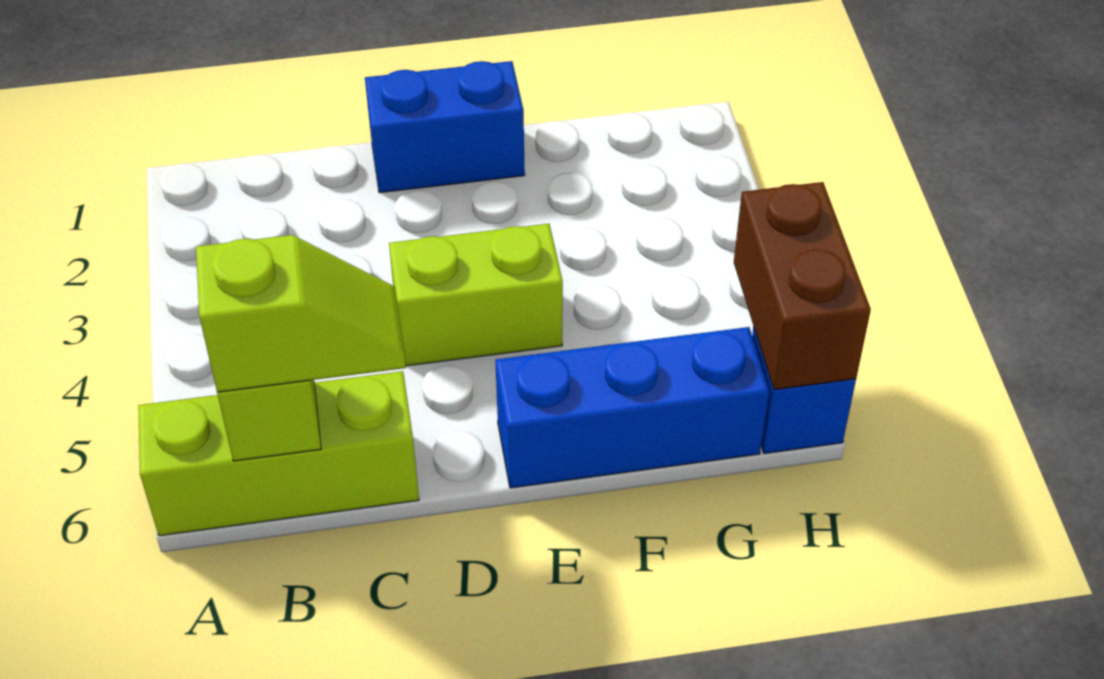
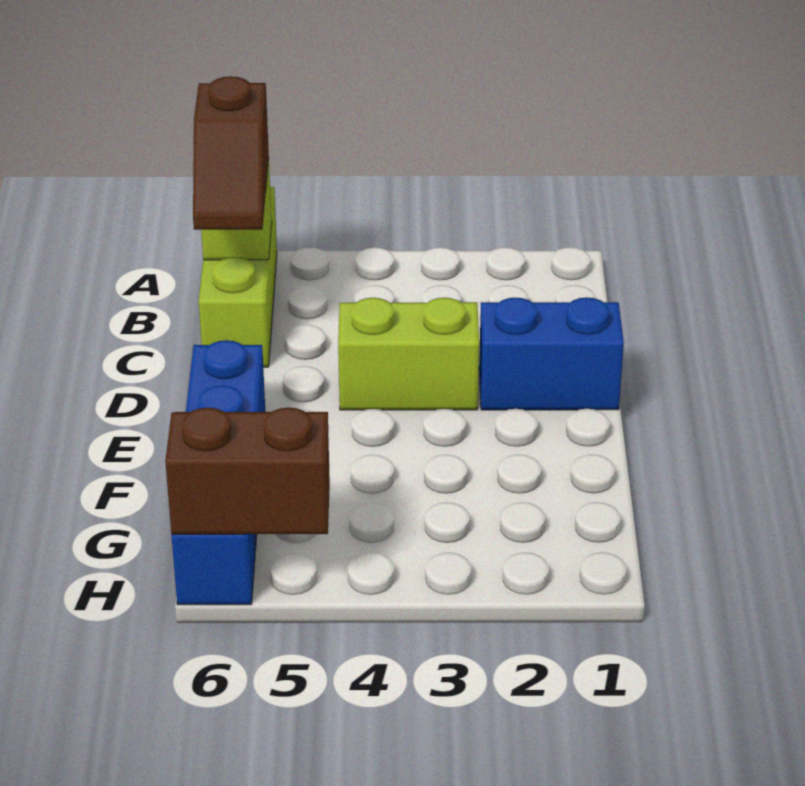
lime slope B6:C6 level 3 top B -> brown slope B6:C6 level 3 top B
blue brick D1:E1 level 1 -> blue brick D1:D2 level 1
lime brick D4:E4 level 1 -> lime brick D3:D4 level 1

